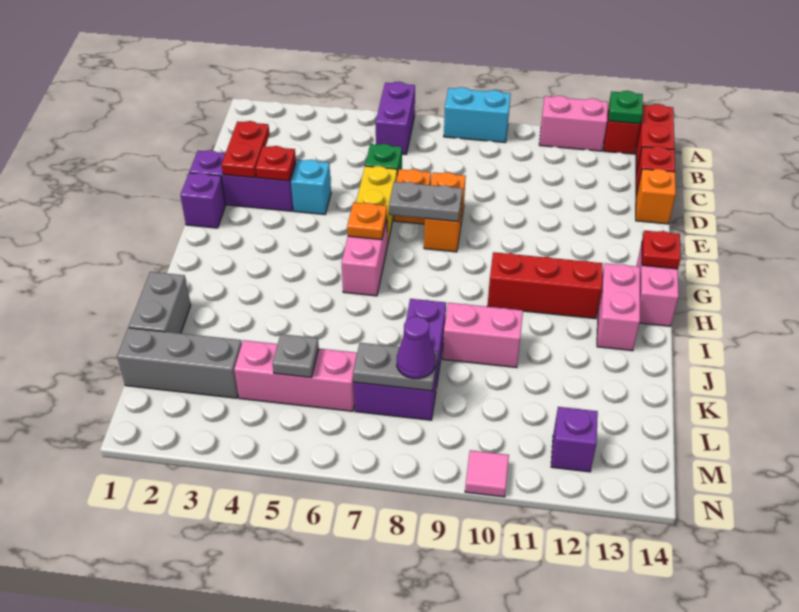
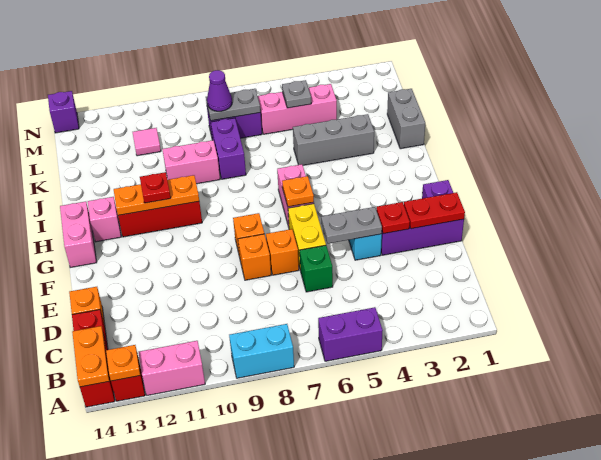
purple brick A6:B6 level 1 -> purple brick A5:A6 level 1
green plate A13 level 2 -> orange plate A13 level 2
none -> orange plate A14:B14 level 2
red plate D2:E2 level 2 -> red plate E1:E2 level 2
grey plate F7:F8 level 2 -> grey plate E4:E5 level 2
red plate G14 level 2 -> red plate H11 level 3
none -> orange plate H10:H12 level 2
pink brick H13:I13 level 1 -> pink brick H13 level 1
grey brick L1:L3 level 1 -> grey brick J3:J5 level 1
purple brick M12 level 1 -> purple brick N14 level 1
pink tile N10 level 1 -> pink tile L11 level 1

